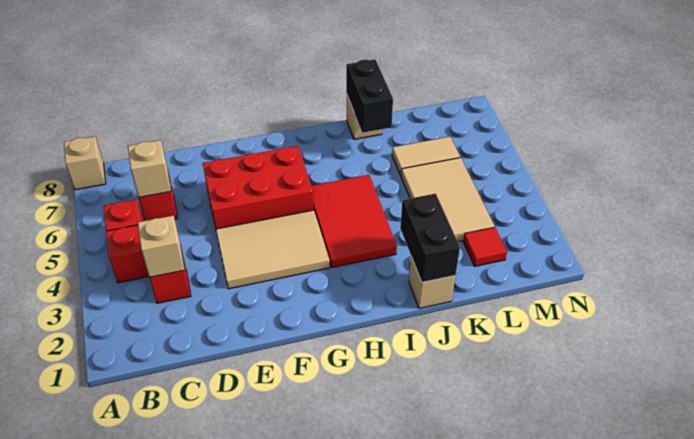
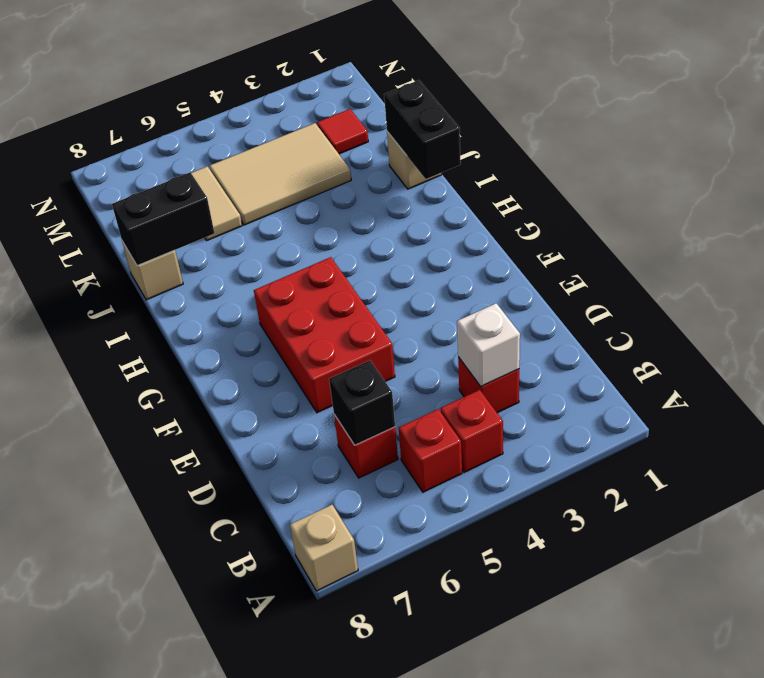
tan brick C3 level 2 -> white brick C3 level 2
tan brick C6 level 2 -> black brick C6 level 2
tan tile E3:G4 level 1 -> none
red tile H3:I5 level 1 -> none
black brick J1:J2 level 2 -> black brick I1:J1 level 2

